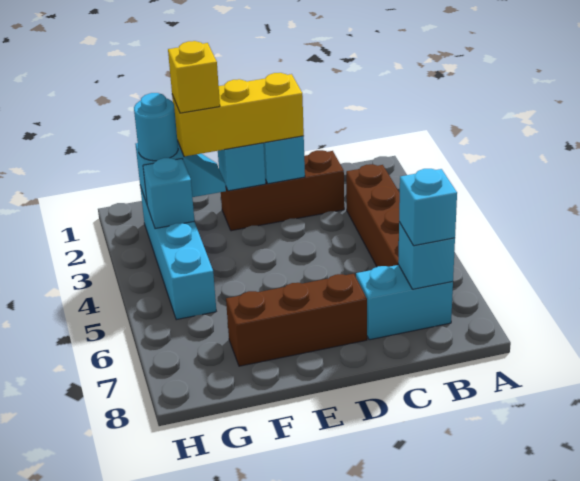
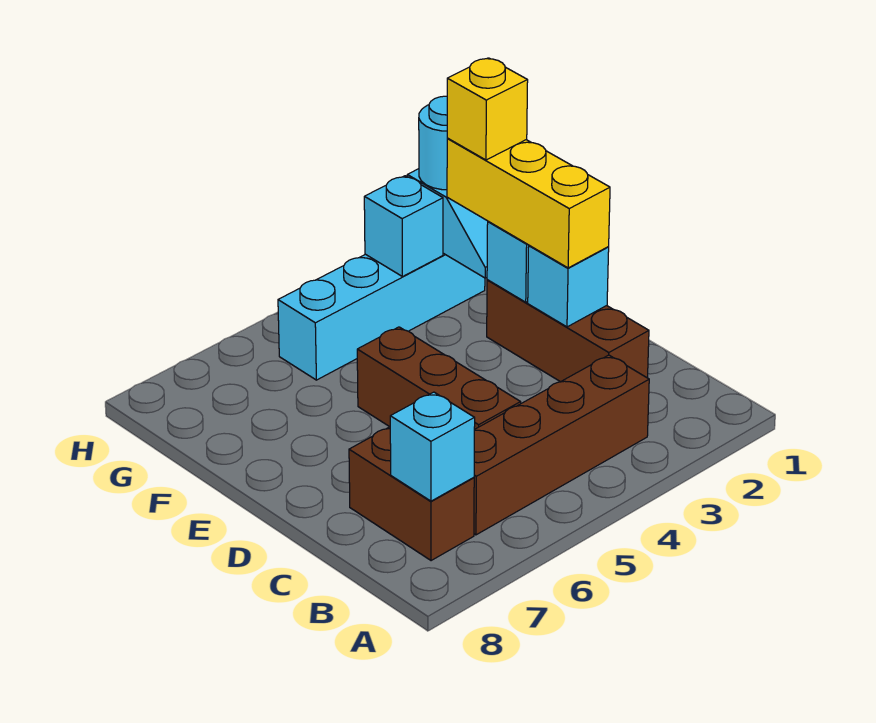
cyan brick B7:C7 level 1 -> brown brick B7:C7 level 1
cyan brick B7 level 3 -> none
brown brick D7:F7 level 1 -> brown brick C5:E5 level 1

